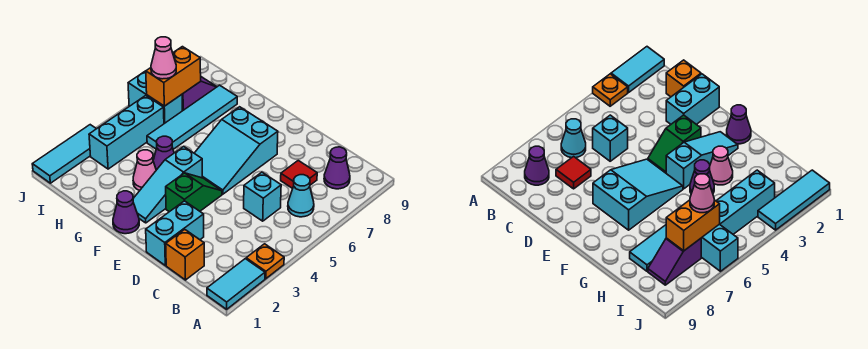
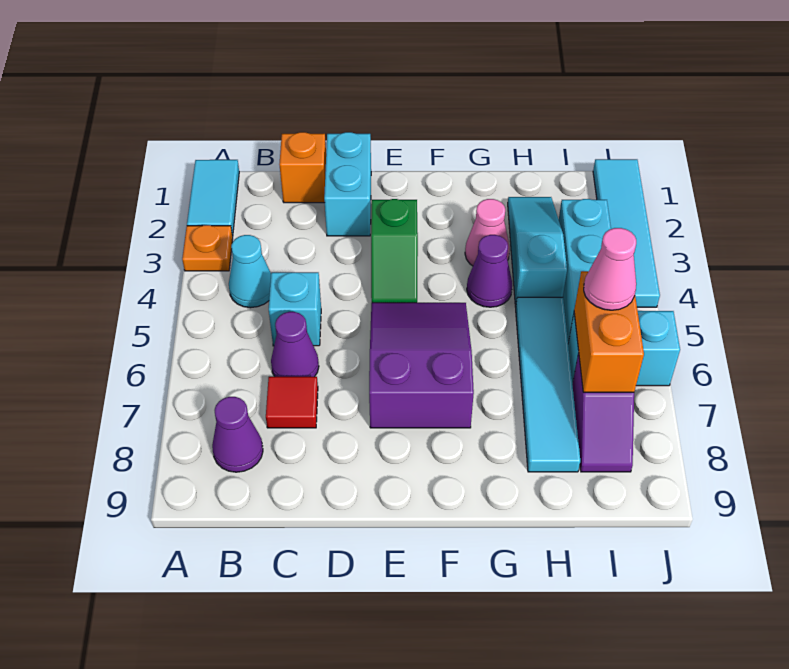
cyan cone B6 level 1 -> cyan cone B4 level 1
cyan slope E5:F7 level 1 top 7 -> purple slope E5:F7 level 1 top 7
purple cone F1 level 1 -> purple cone C6 level 1
cyan slope F2:F4 level 1 top 4 -> cyan slope H2:H4 level 1 top 4
cyan tile J1:J3 level 1 -> cyan tile J1:J4 level 1

